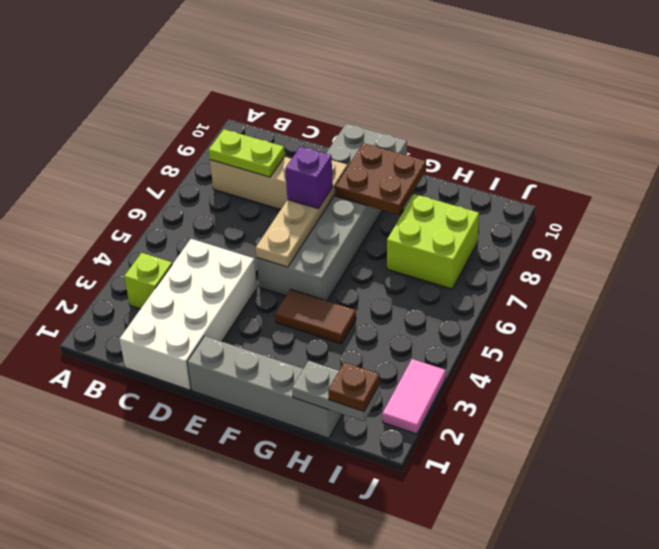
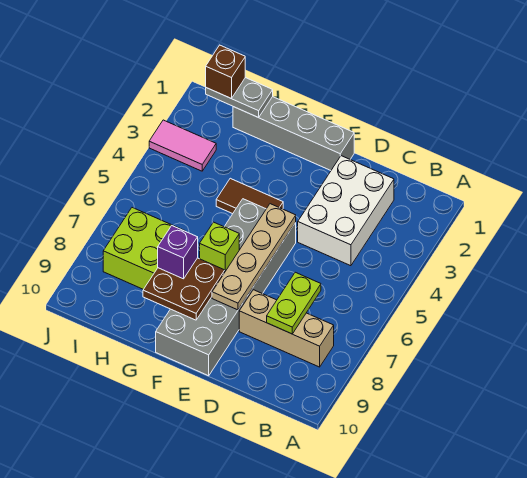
lime brick B3 level 1 -> lime brick F7 level 2
lime plate B8:C8 level 2 -> lime plate C7:C8 level 2
white brick C1:D4 level 1 -> white brick C2:D4 level 1
purple brick E7 level 3 -> purple brick G8 level 3
brown plate I1 level 3 -> brown brick I1 level 3
pink tile J2:J3 level 1 -> pink tile I3:J3 level 1

